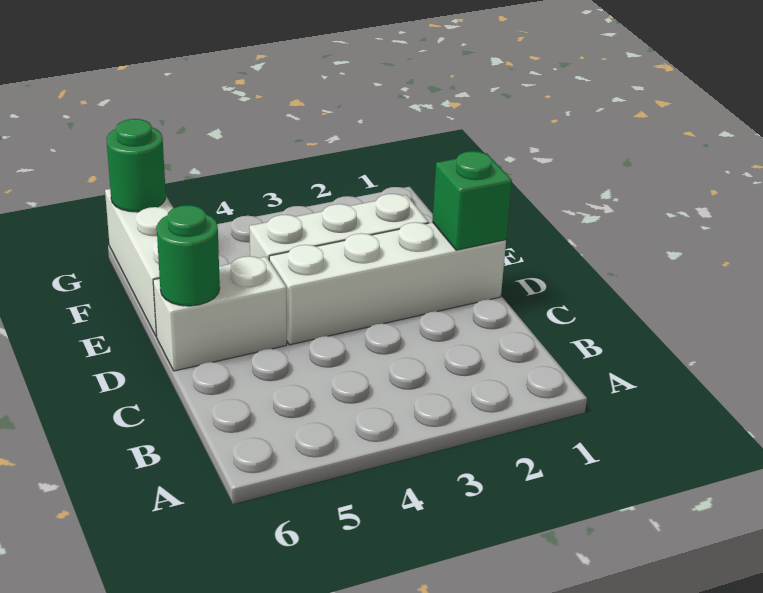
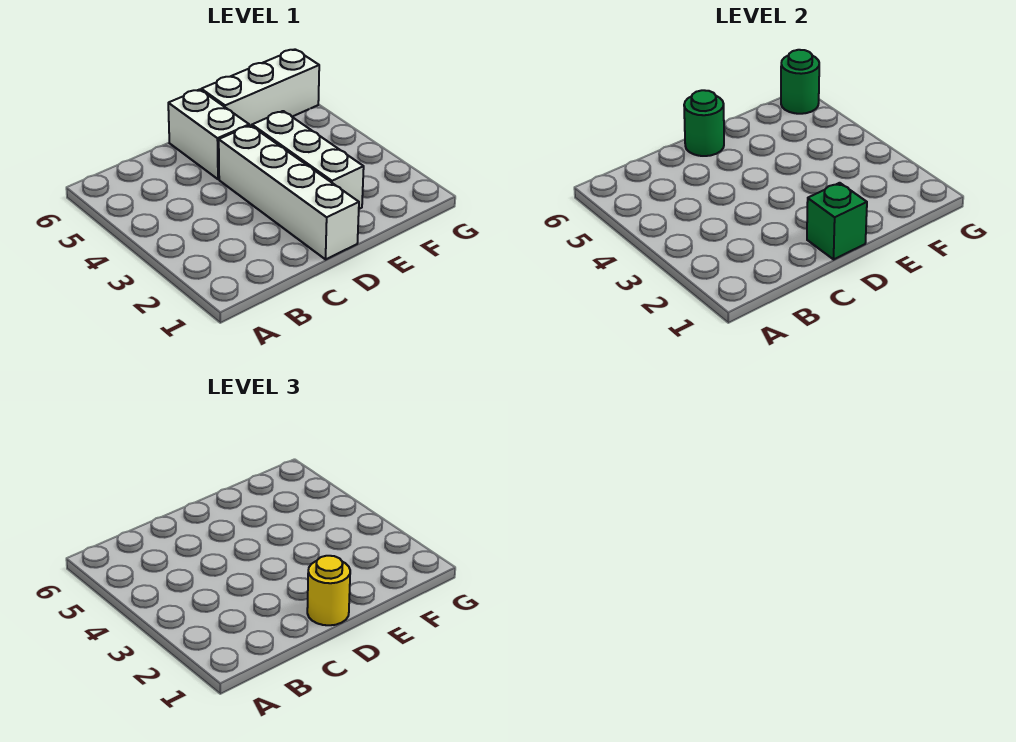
none -> yellow round brick D1 level 3

